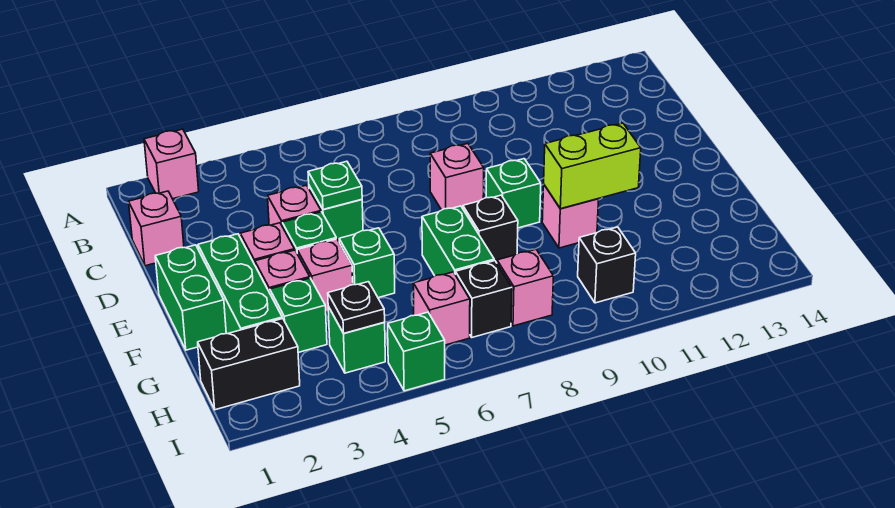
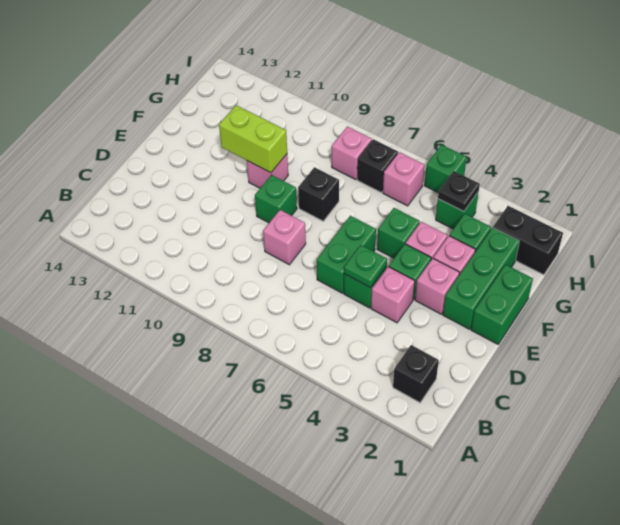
pink brick A2 level 1 -> none
pink brick C1 level 1 -> none
green brick F7:G7 level 1 -> green brick D6:E6 level 1
black brick H10 level 1 -> black brick B2 level 1

